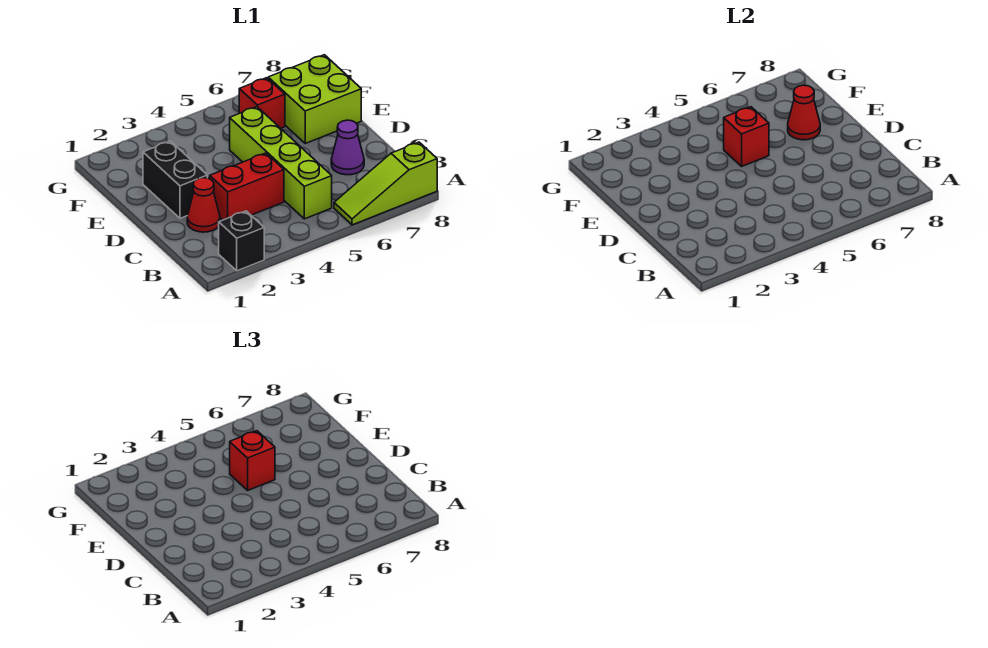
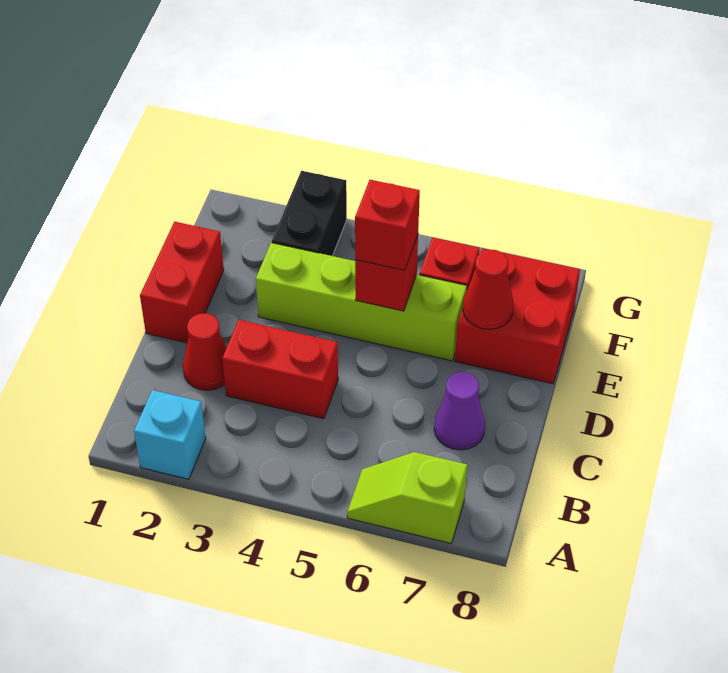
black brick A2 level 1 -> cyan brick A2 level 1
lime slope A6:A8 level 1 top 8 -> lime slope A6:A7 level 1 top 7
lime brick B5:E5 level 1 -> lime brick E3:E6 level 1
none -> red brick D1:E1 level 1
black brick D2:E2 level 1 -> black brick F3:G3 level 1
lime brick E7:F8 level 1 -> red brick E7:F8 level 1

